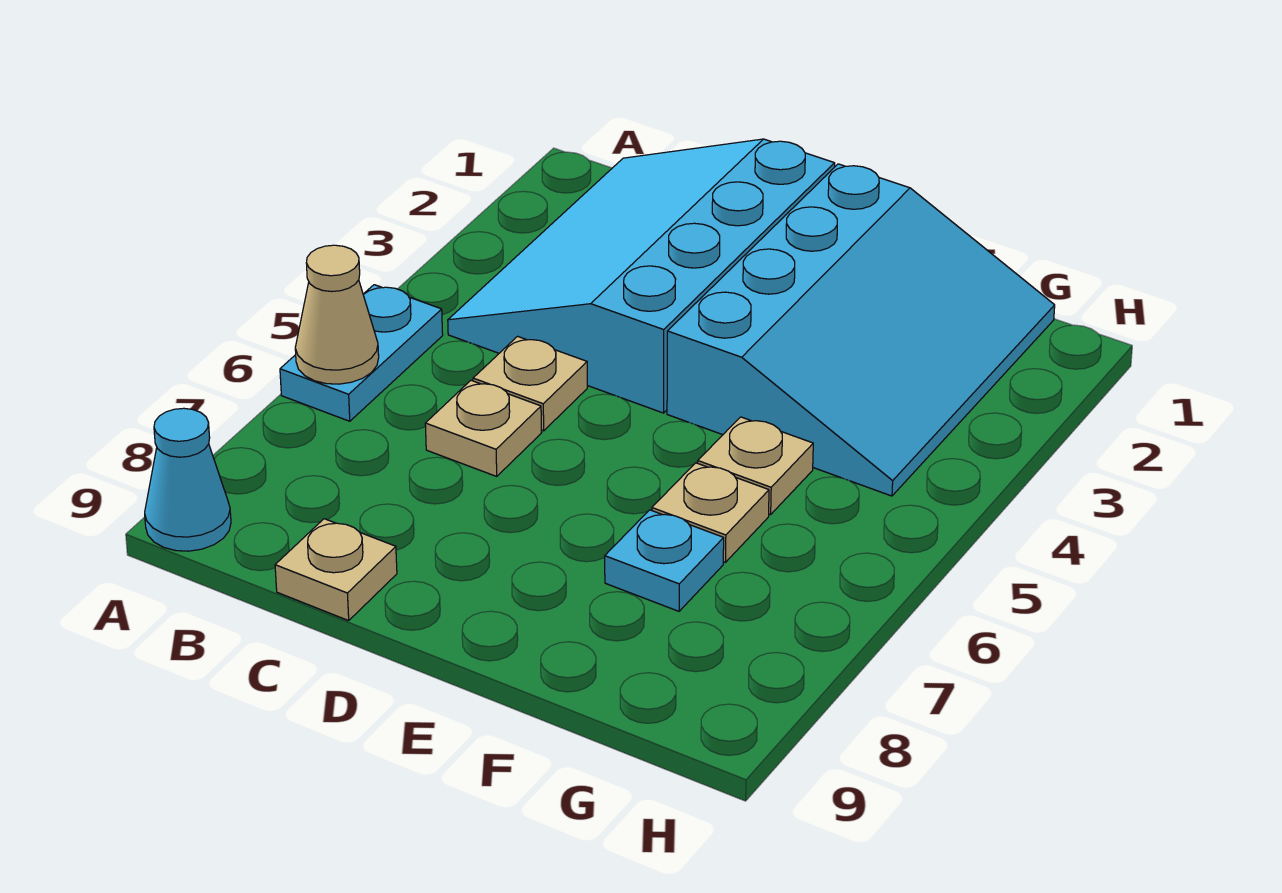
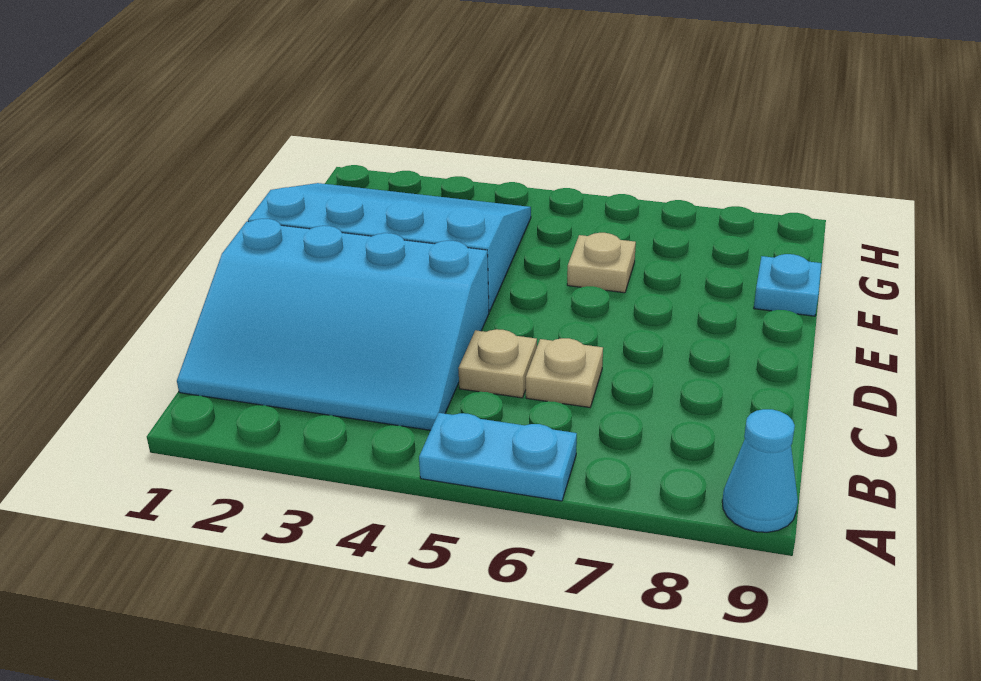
tan cone A6 level 2 -> none
tan plate C9 level 1 -> none
tan plate F5 level 1 -> none
cyan plate F7 level 1 -> cyan plate F9 level 1

